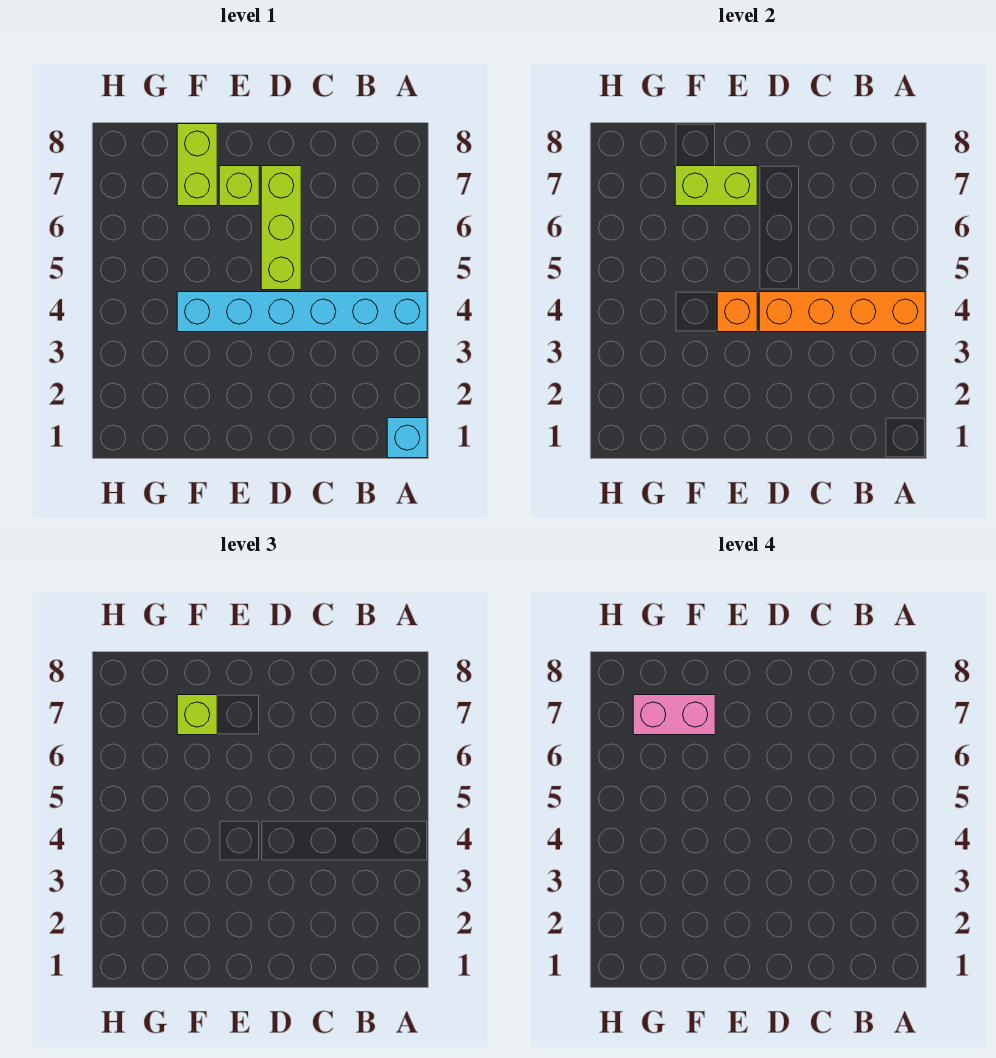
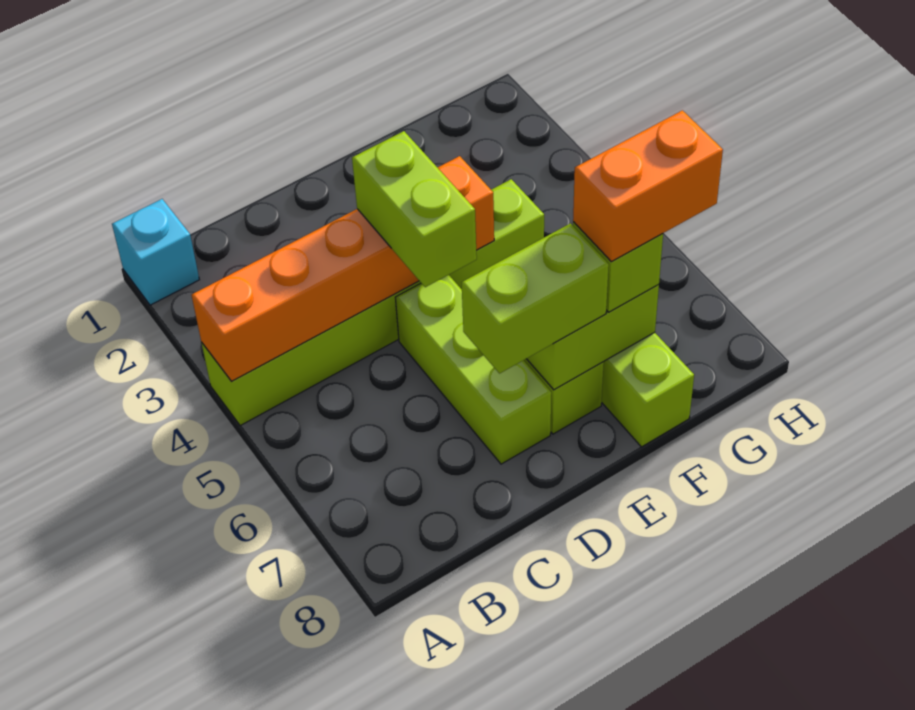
cyan brick A4:F4 level 1 -> lime brick A4:F4 level 1
none -> lime brick D4:D5 level 3
none -> lime brick D7:E7 level 3
pink brick F7:G7 level 4 -> orange brick F7:G7 level 4

